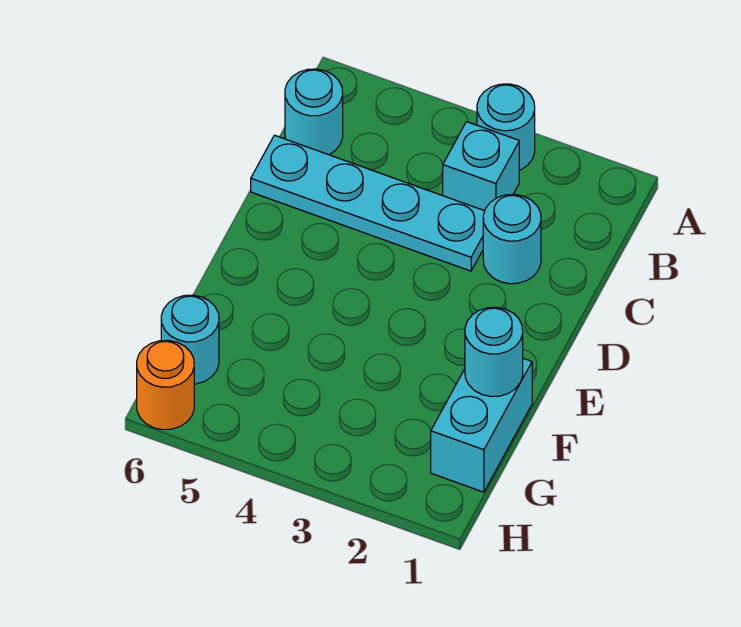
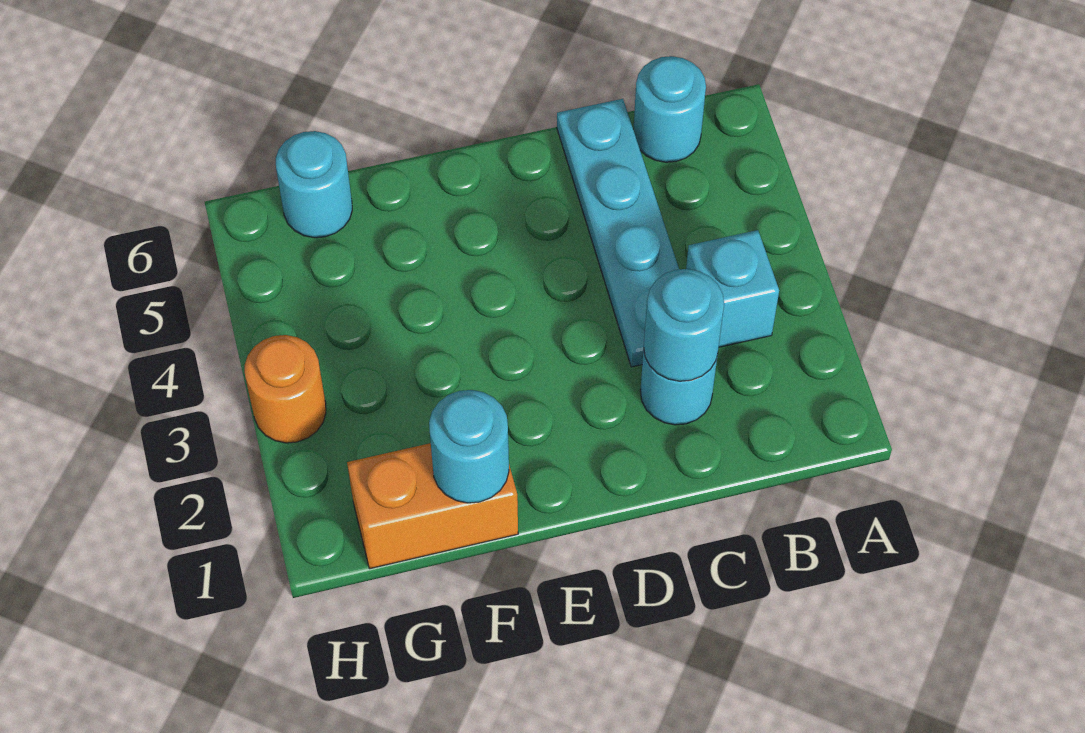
cyan round brick A3 level 1 -> cyan round brick C2 level 2
cyan brick F1:G1 level 1 -> orange brick F1:G1 level 1
orange round brick H6 level 1 -> orange round brick H3 level 1

